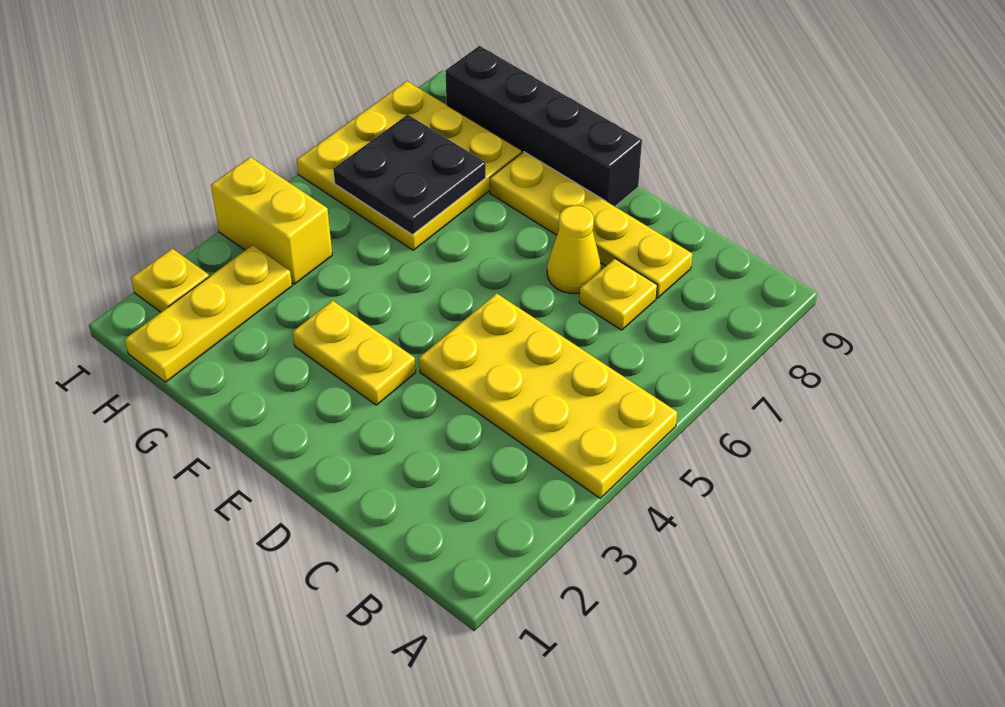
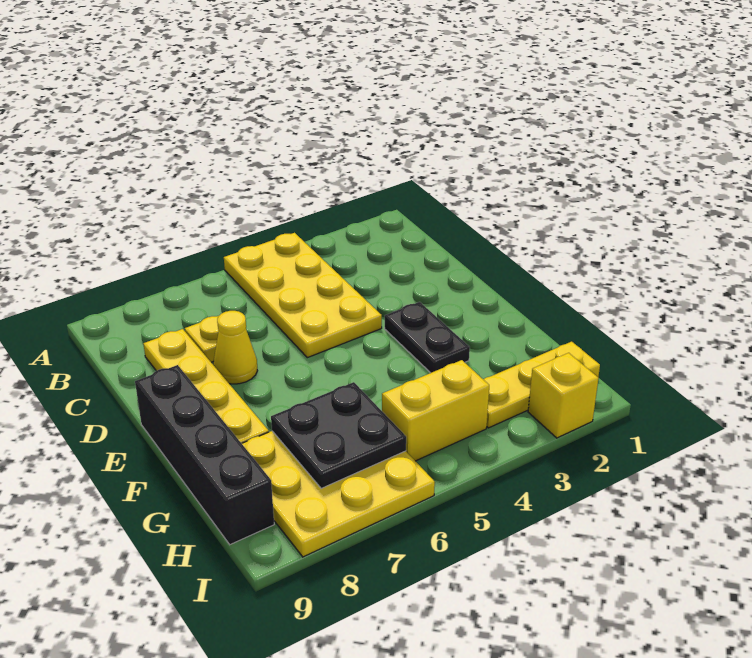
yellow plate E3:F3 level 1 -> black plate E3:F3 level 1
yellow brick H4:I4 level 1 -> yellow brick H4:H5 level 1
yellow plate I2 level 1 -> yellow brick I2 level 1

